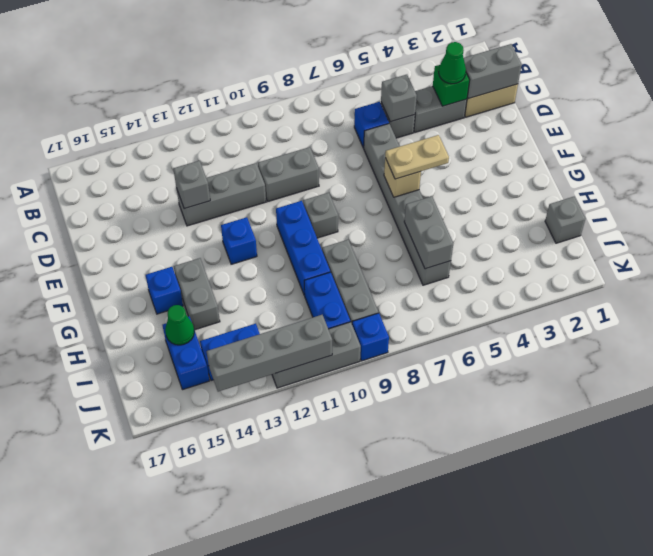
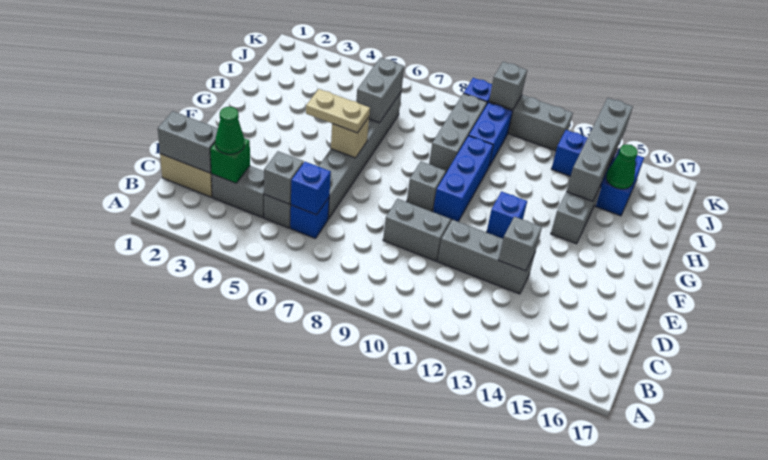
blue brick G15 level 1 -> blue brick C6 level 2
grey brick I1 level 1 -> grey brick K10 level 2
grey brick K11:K14 level 2 -> grey brick H14:K14 level 2

